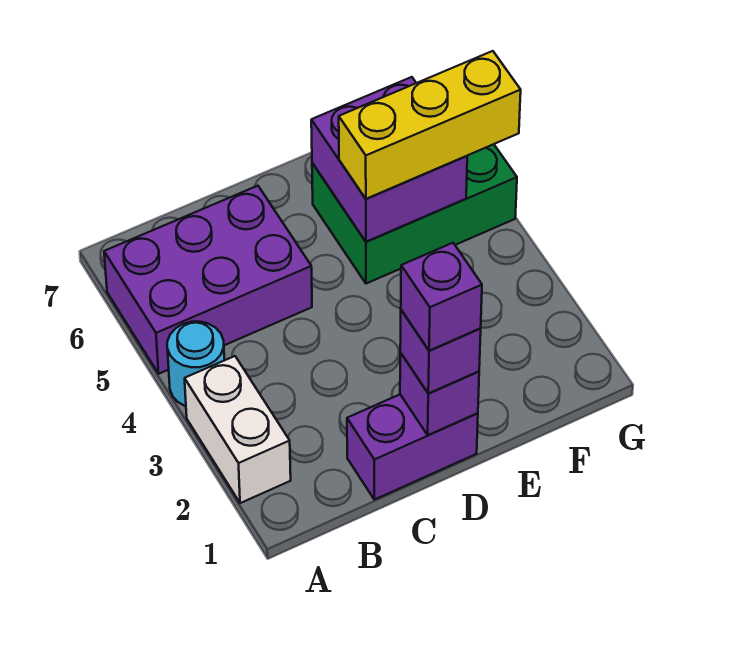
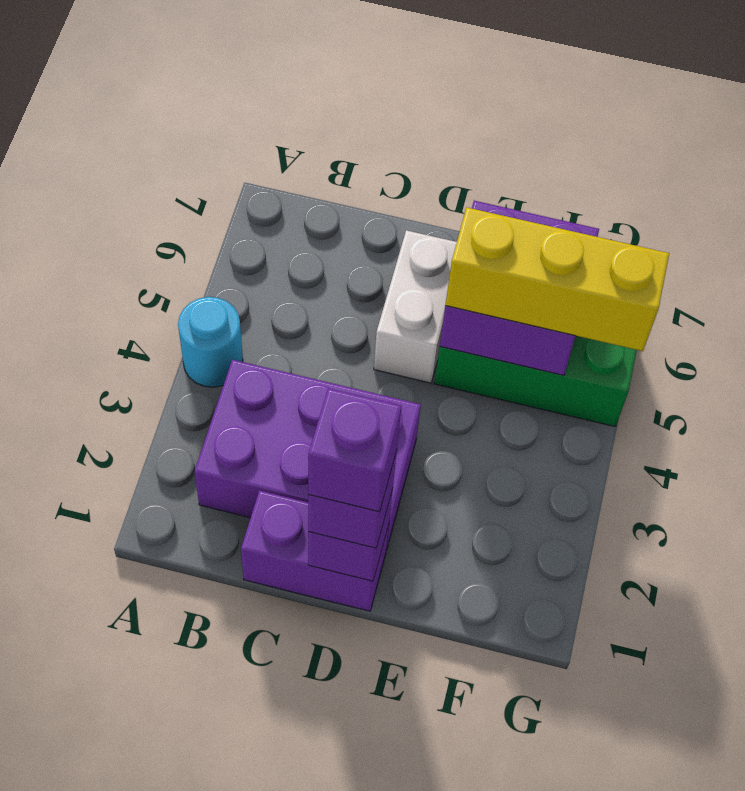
white brick A2:A3 level 1 -> white brick D5:D6 level 1
purple brick A5:C6 level 1 -> purple brick B2:D3 level 1

